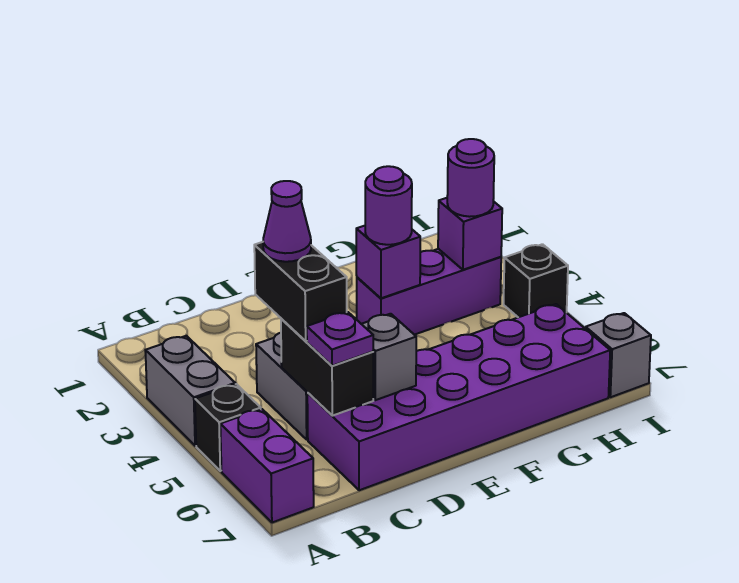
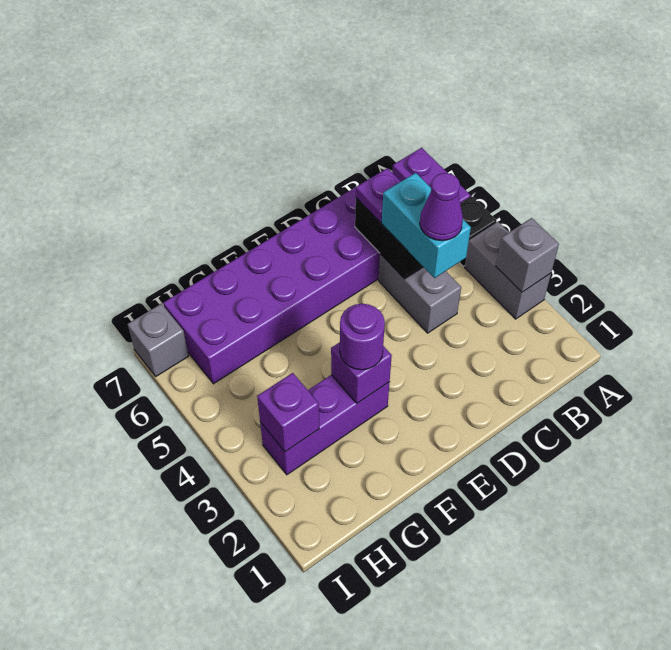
black brick C4:C5 level 3 -> cyan brick C4:C5 level 3
grey brick D6 level 2 -> grey brick A3 level 2
purple round brick H3 level 3 -> none
black brick I4 level 1 -> none

